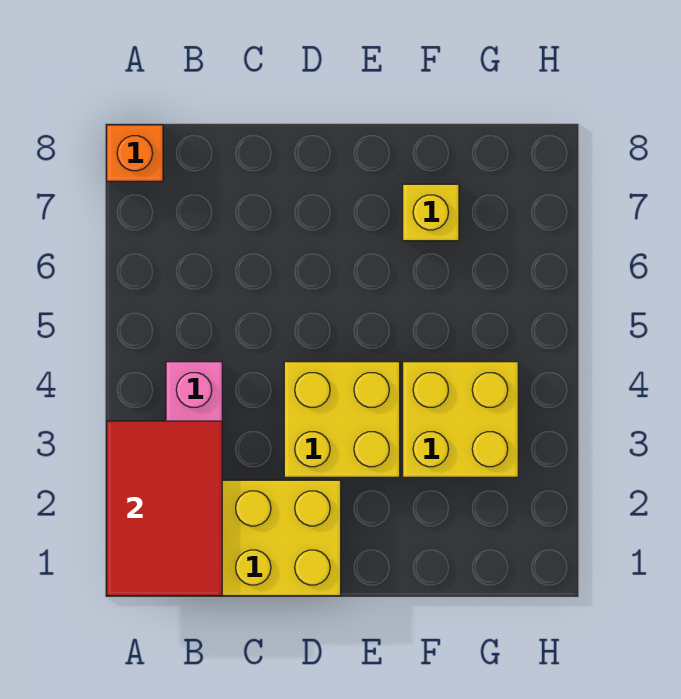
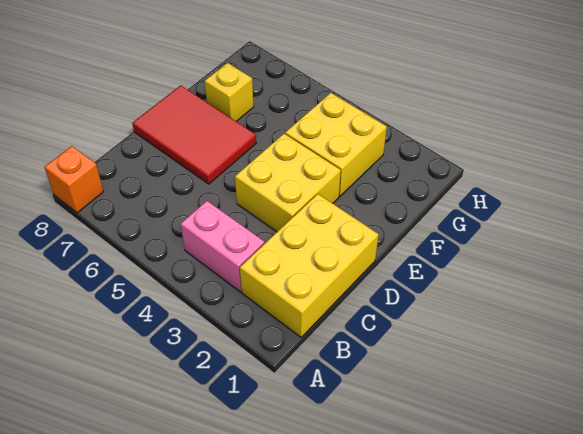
red tile A1:B3 level 2 -> red tile D6:E8 level 1

